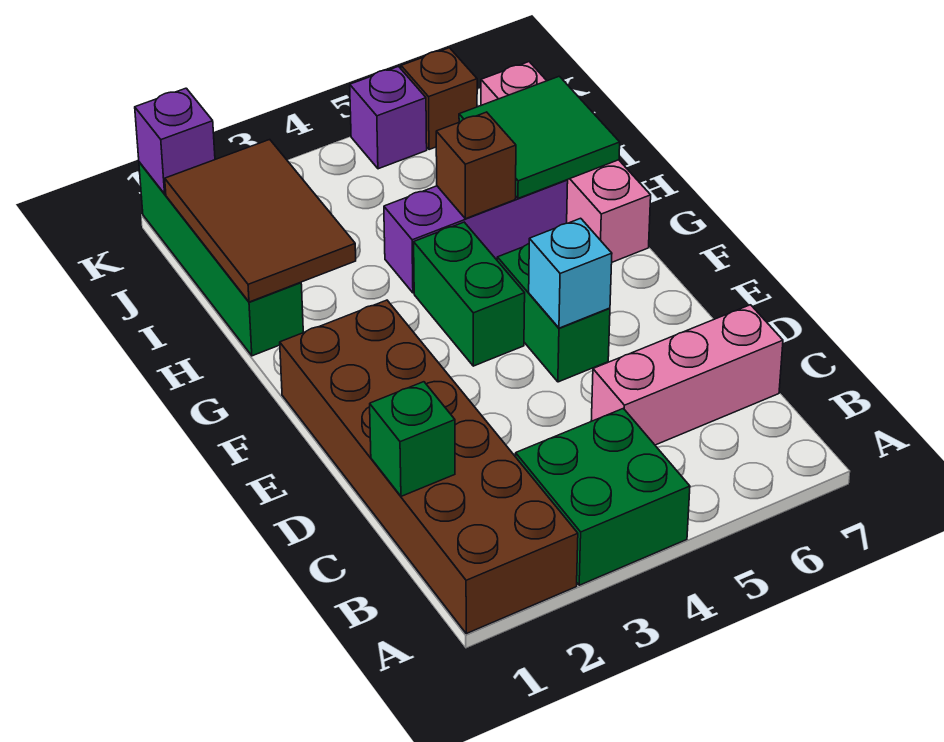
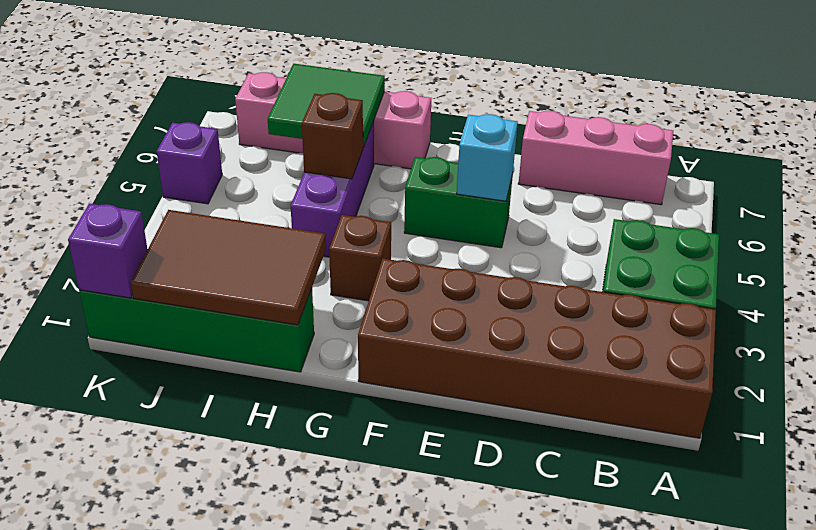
green brick C1 level 2 -> none
pink brick C5:C7 level 1 -> pink brick B7:D7 level 1
green brick F4:G4 level 1 -> none
brown brick K6 level 1 -> brown brick G3 level 1

